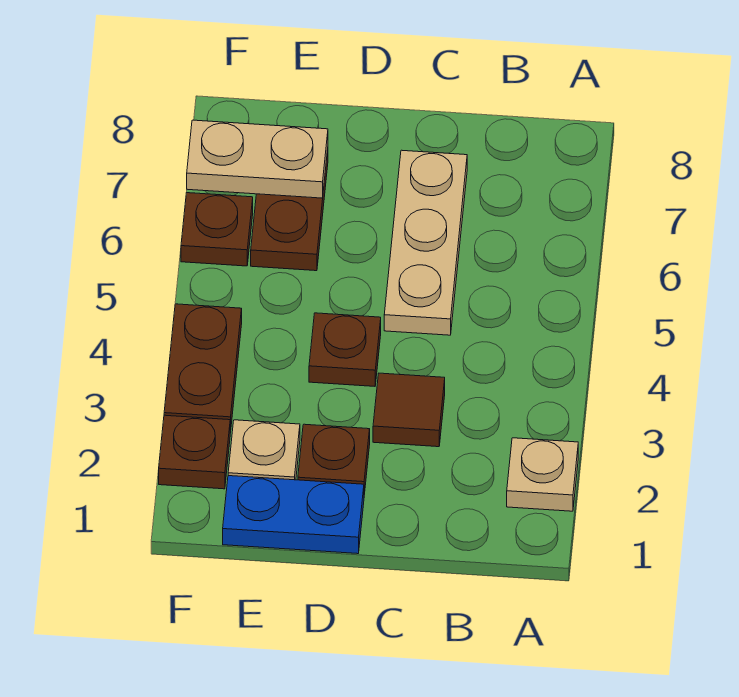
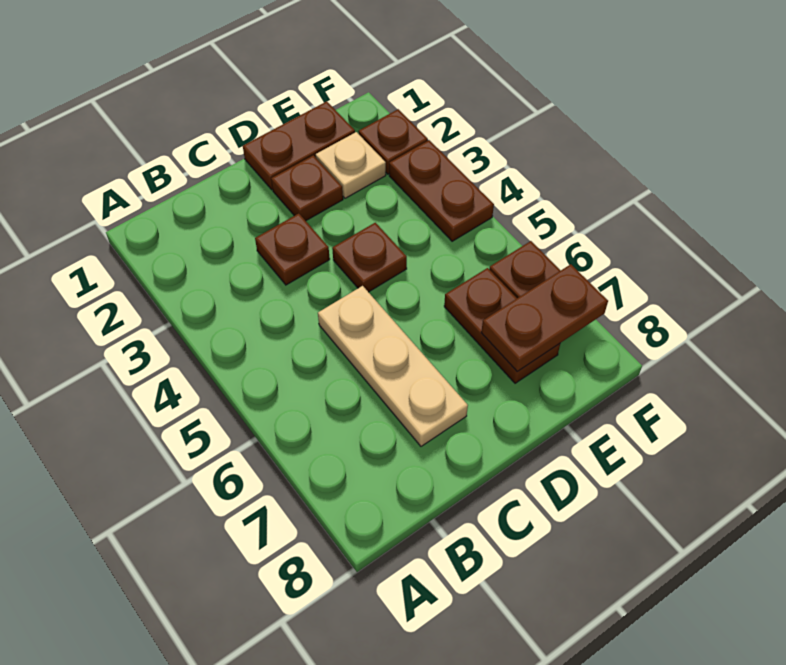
tan plate A2 level 1 -> none
brown tile C3 level 1 -> brown plate C3 level 1
blue plate D1:E1 level 1 -> brown plate D1:E1 level 1
tan plate E7:F7 level 2 -> brown plate E7:F7 level 2

